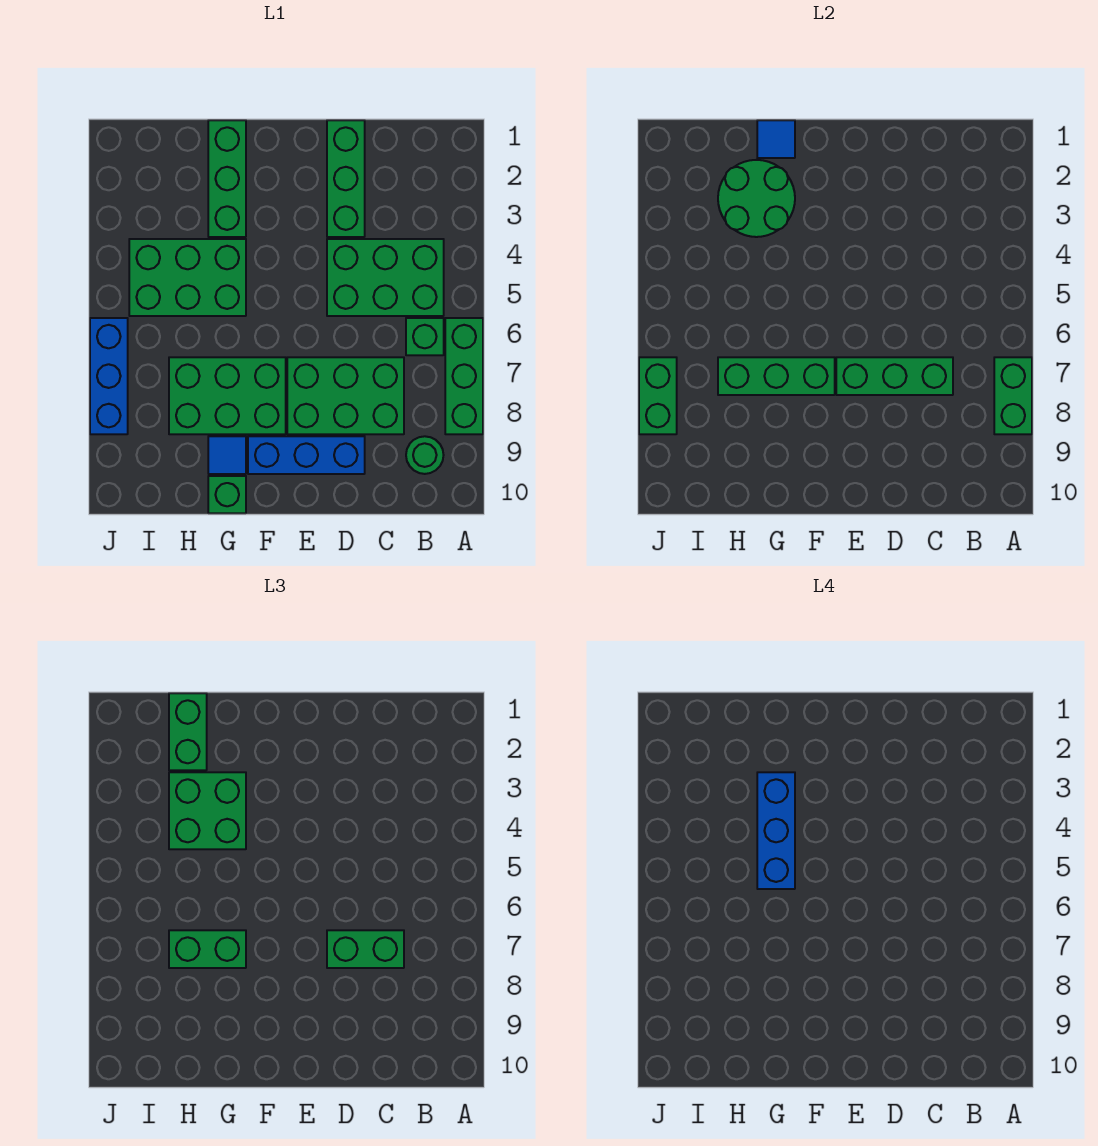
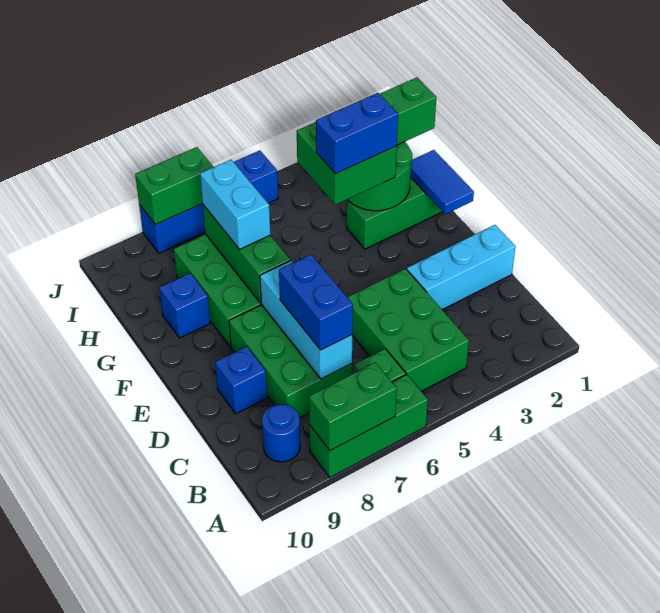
green round brick B9 level 1 -> blue round brick B9 level 1
green brick C7:E7 level 2 -> cyan brick C7:E7 level 2
green brick C7:D7 level 3 -> blue brick C7:D7 level 3
green brick D1:D3 level 1 -> cyan brick D1:D3 level 1
blue brick D9:F9 level 1 -> blue brick D9 level 1
blue tile G1 level 2 -> blue tile F1:G1 level 2
blue brick G3:G5 level 4 -> blue brick G3:G4 level 4
green brick G4:I5 level 1 -> none
green brick G7:H7 level 3 -> cyan brick G7:H7 level 3
blue tile G9 level 1 -> blue brick G9 level 1
green brick G10 level 1 -> none
blue brick J6:J8 level 1 -> blue brick J5:J8 level 1

